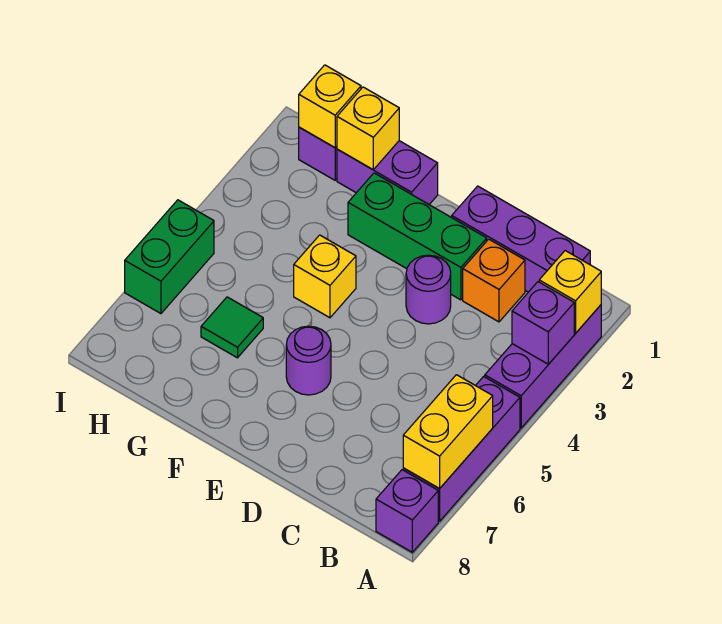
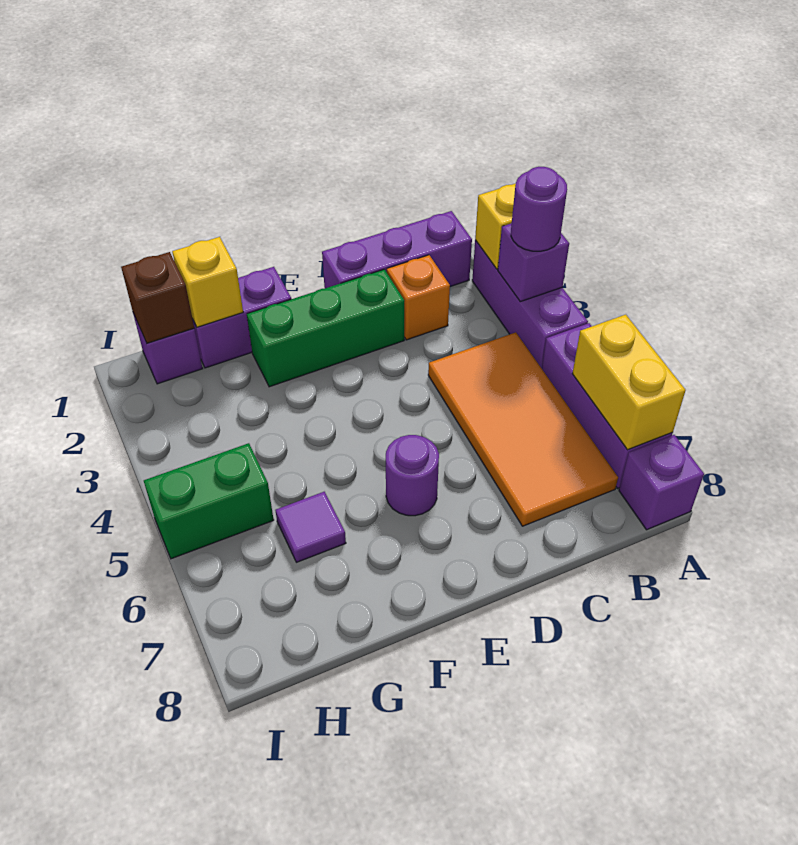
none -> orange tile B4:C7 level 1
purple round brick D3 level 1 -> purple round brick A3 level 3
yellow brick F4 level 1 -> none
green tile G6 level 1 -> purple tile G6 level 1
yellow brick H1 level 2 -> brown brick H1 level 2
green brick I5:I6 level 1 -> green brick H5:I5 level 1

